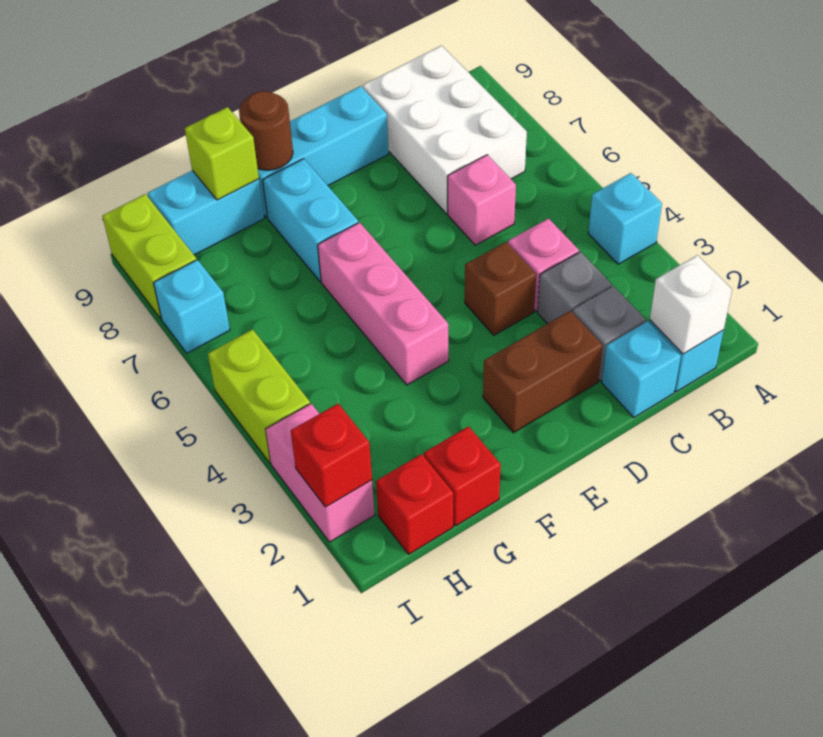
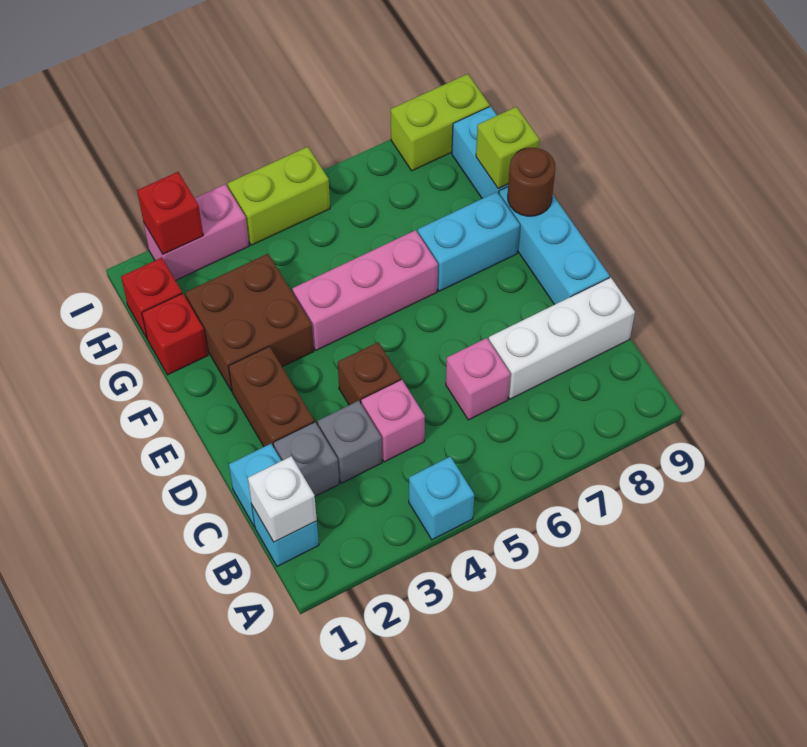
white brick B7:C9 level 1 -> white brick C7:C9 level 1
none -> brown brick F2:G3 level 1
cyan brick I7 level 1 -> none

